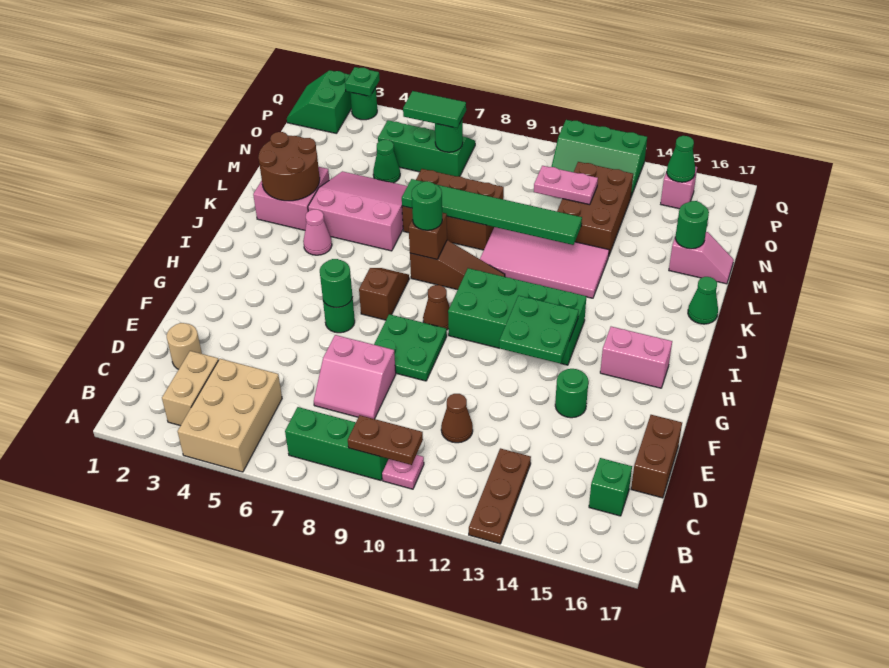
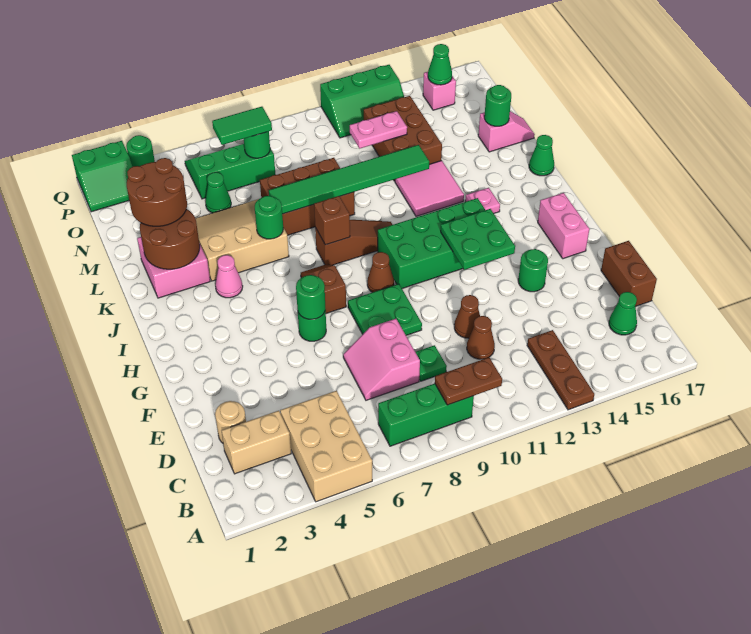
tan brick B3:C3 level 1 -> tan brick C2:C3 level 1
pink plate B10 level 1 -> pink plate J14 level 1
green brick C16 level 1 -> green cone C16 level 1
pink slope D7:E8 level 1 top E -> pink slope D7:E8 level 1 top 8
none -> brown cone E11 level 1
pink brick H15:H16 level 1 -> pink brick G16:H16 level 1
green round brick J8 level 3 -> green round brick K6 level 2
pink slope K4:M6 level 1 top K -> tan slope K4:M6 level 1 top K
pink tile K10:L13 level 1 -> pink tile K12:L13 level 1
none -> brown round brick L2:M3 level 3
green slope P1:Q2 level 1 top 2 -> green slope P1:Q2 level 1 top Q
green plate Q3 level 2 -> green plate D9 level 1

